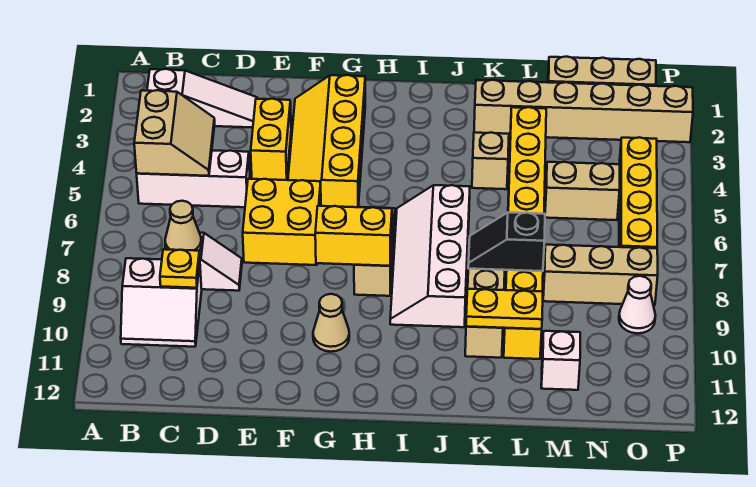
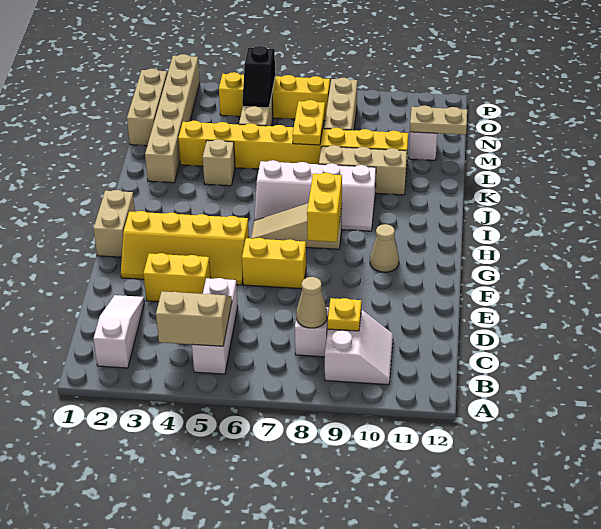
yellow brick E6:F7 level 1 -> yellow brick F6:F7 level 1
none -> tan brick G1:H1 level 1
black slope K8:L8 level 2 top L -> black slope N5:O5 level 2 top O
yellow plate K10:L10 level 2 -> yellow plate L7:M7 level 2
none -> tan plate M11:M12 level 2
white cone O9 level 1 -> none

